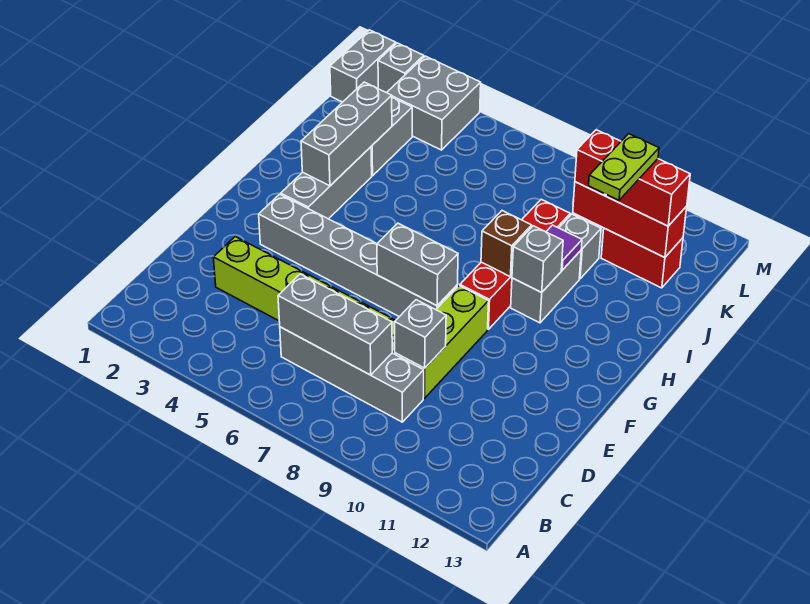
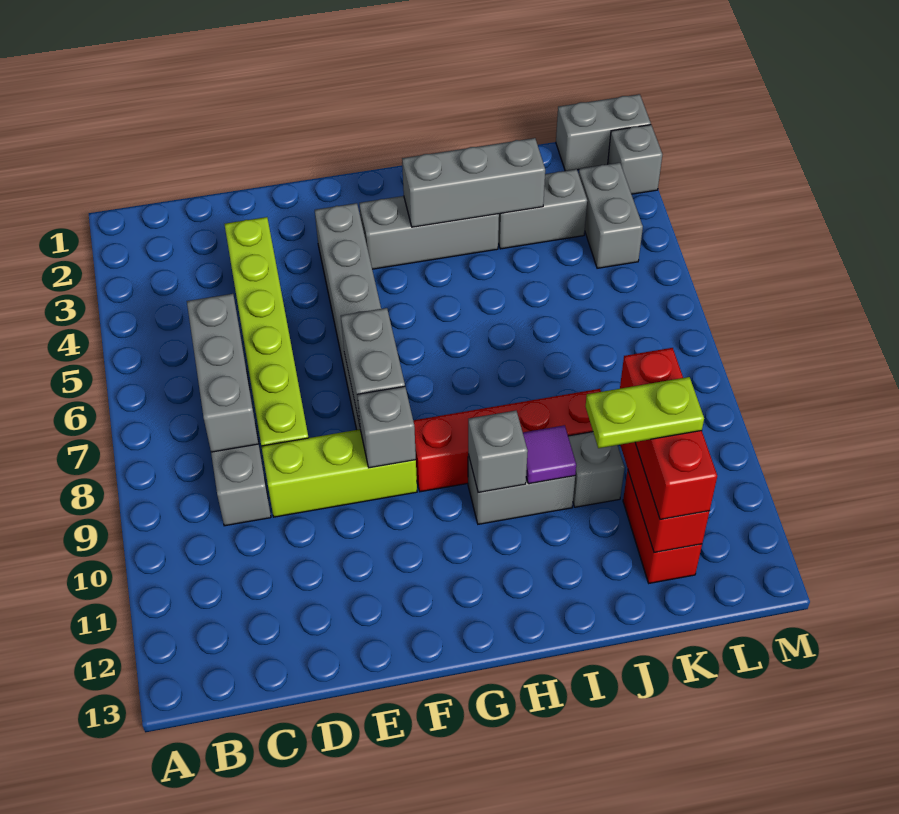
grey brick D9 level 2 -> grey brick F9 level 2
brown brick H9 level 2 -> none
grey brick L3:M4 level 1 -> grey brick L3:L4 level 1

